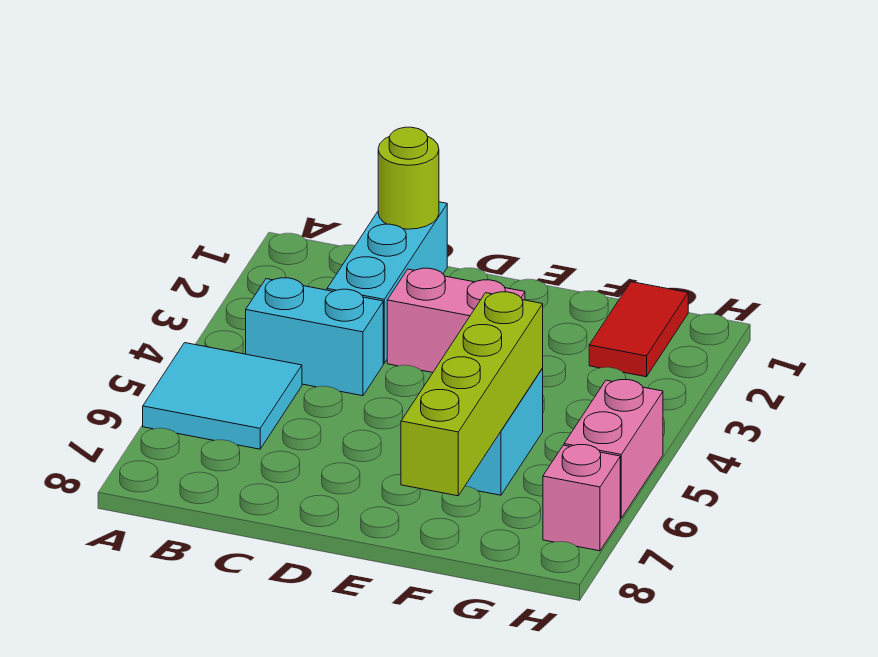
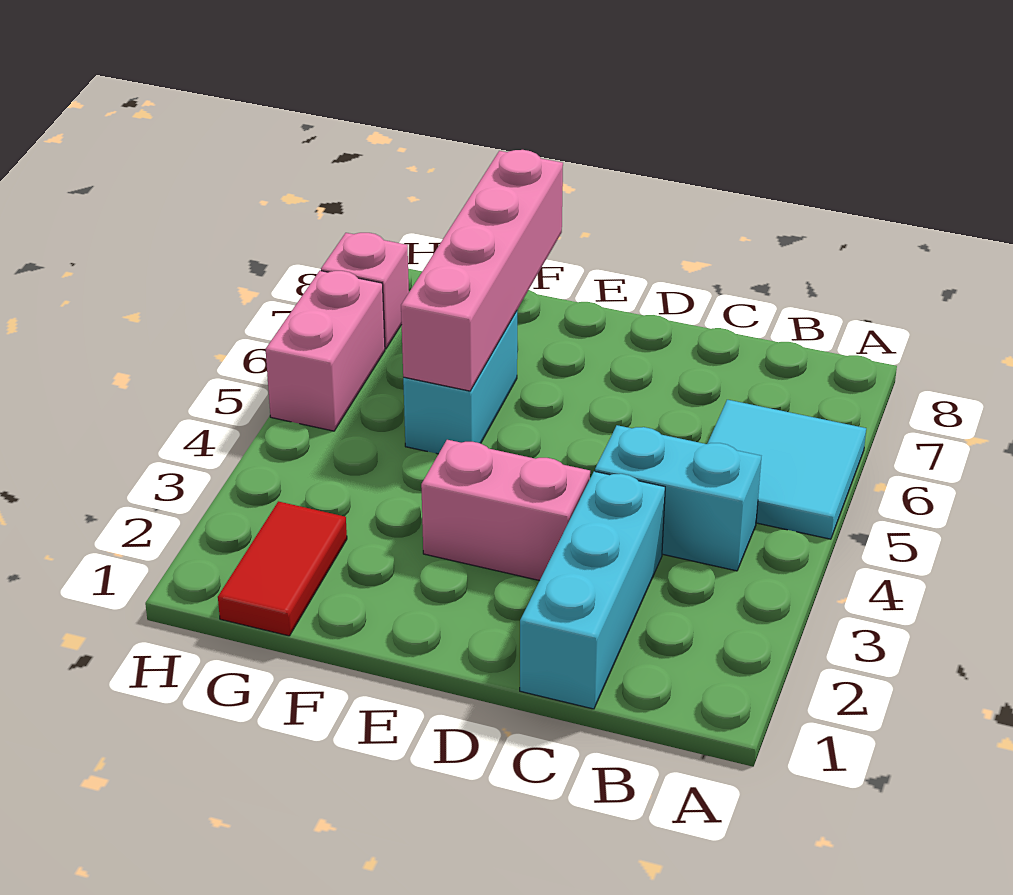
lime round brick C1 level 2 -> none
lime brick F5:F8 level 2 -> pink brick F5:F8 level 2

